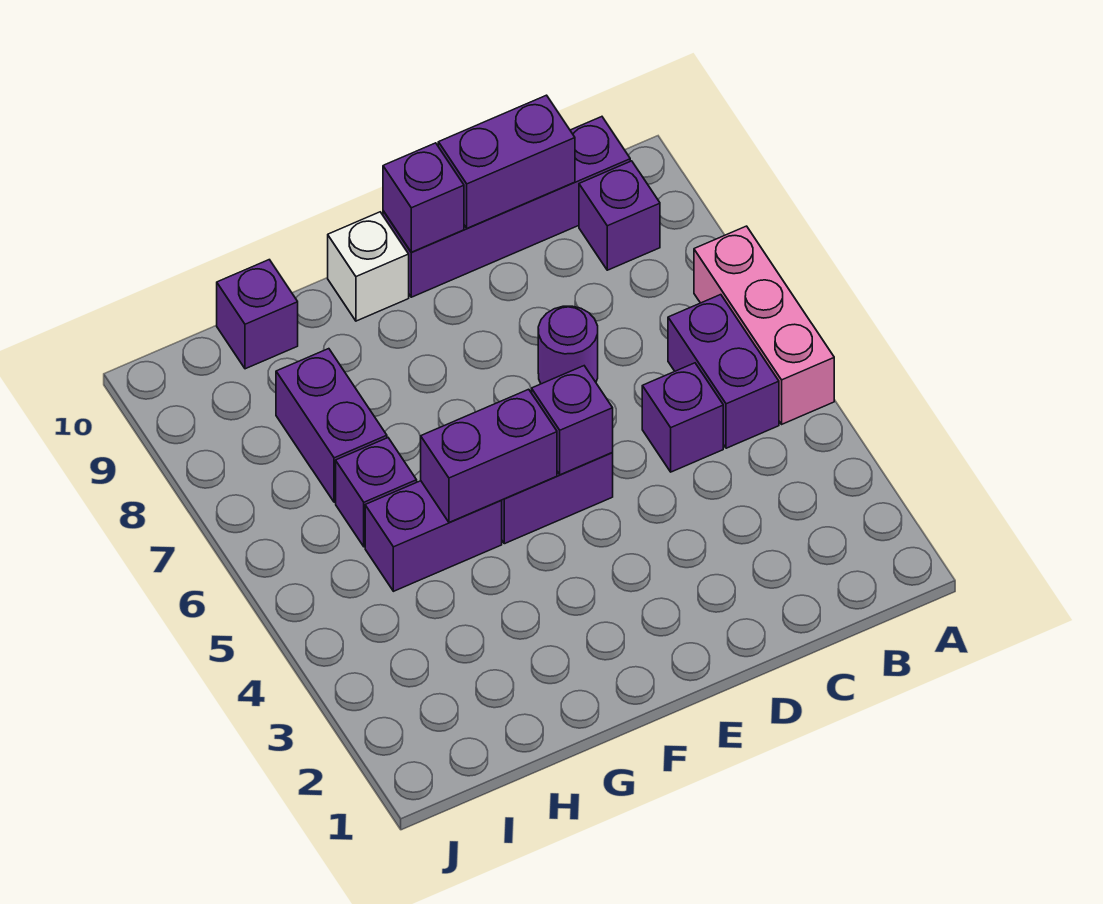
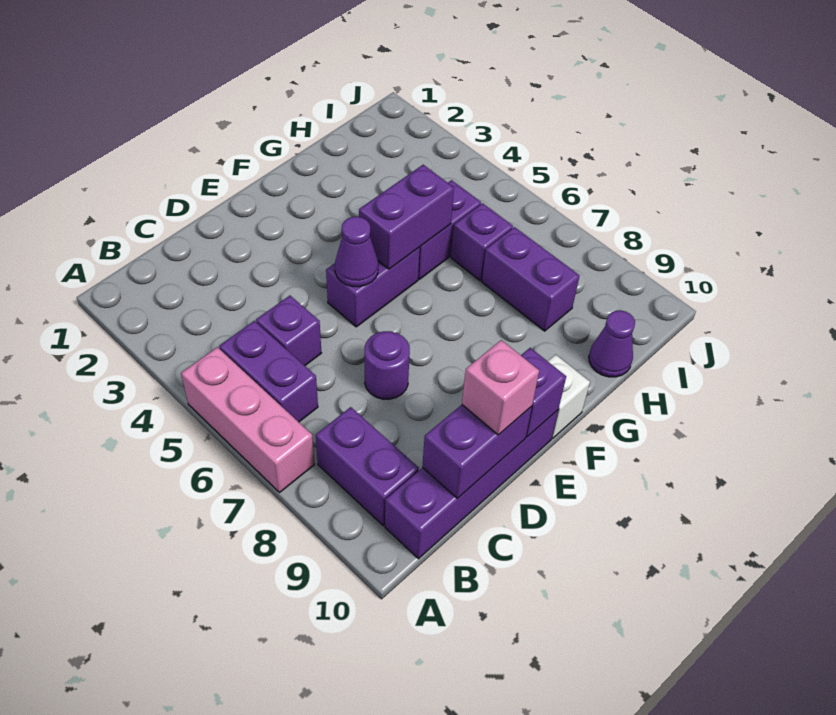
purple brick B9 level 1 -> purple brick B8:B9 level 1
none -> pink brick D10 level 3
purple brick E5 level 2 -> purple cone E5 level 2
purple brick H10 level 1 -> purple cone H10 level 1

